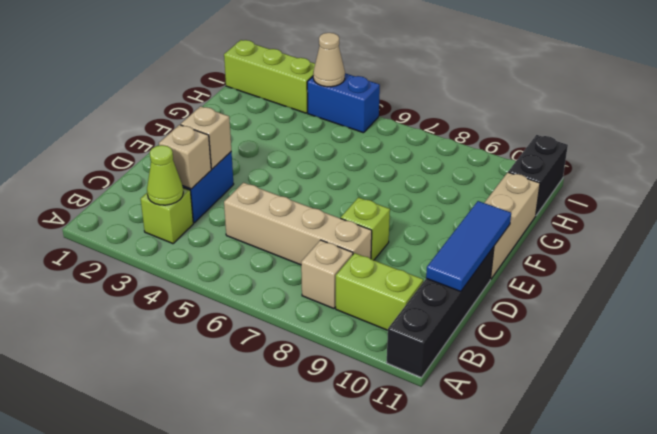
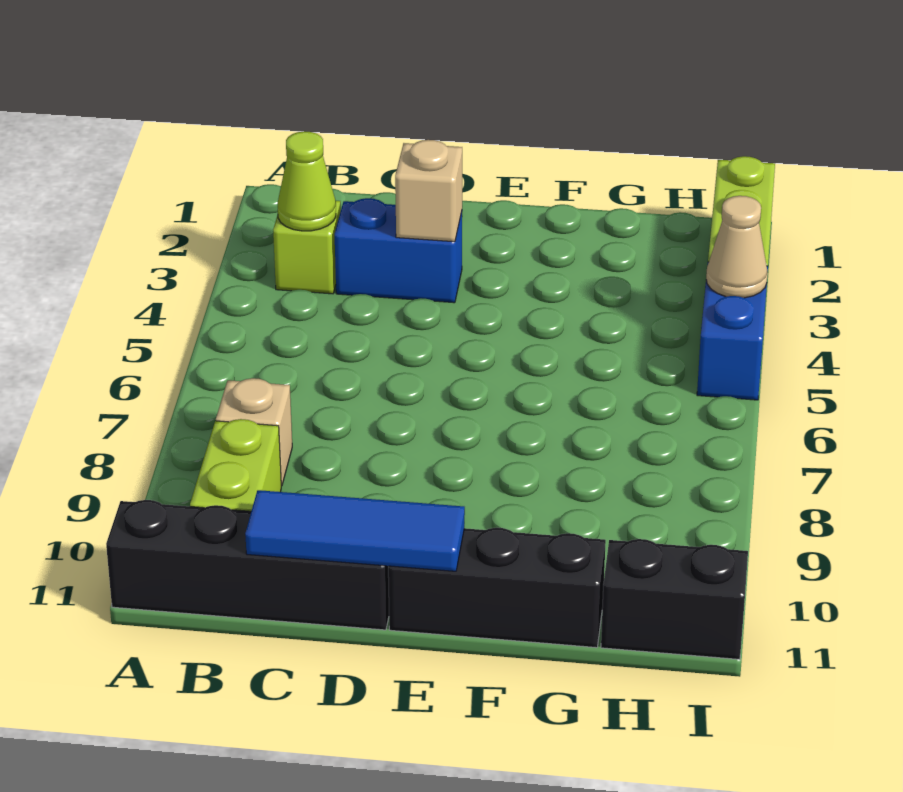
tan brick C3 level 2 -> none
tan brick C5:C8 level 1 -> none
lime brick D8 level 1 -> none
tan brick E11:G11 level 1 -> black brick E11:G11 level 1

